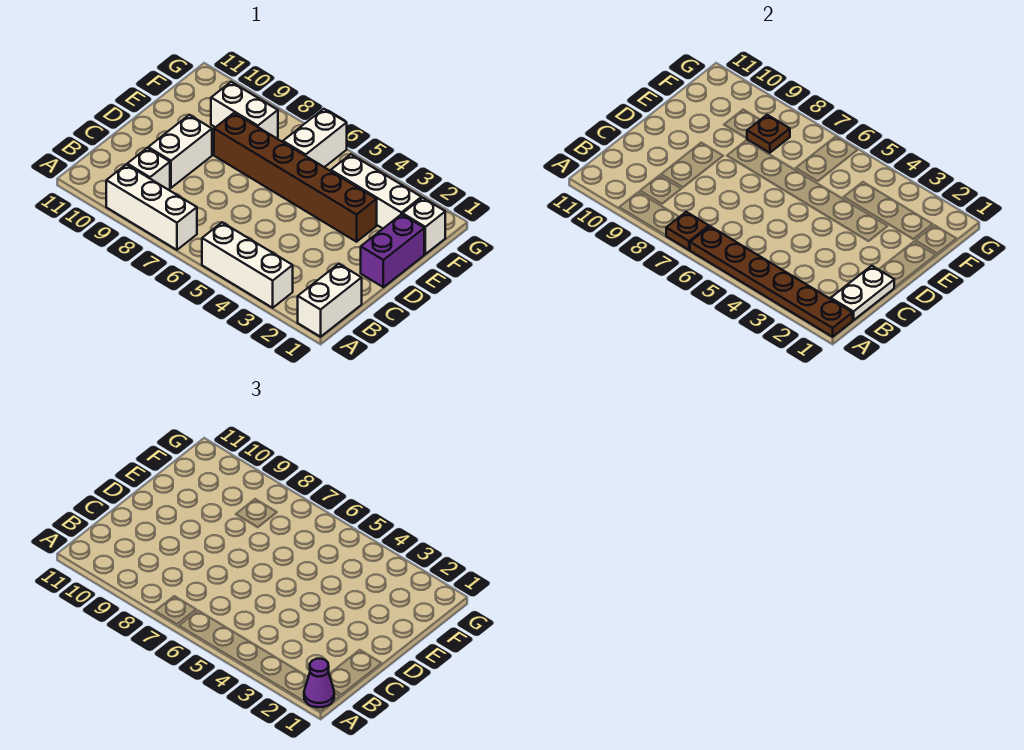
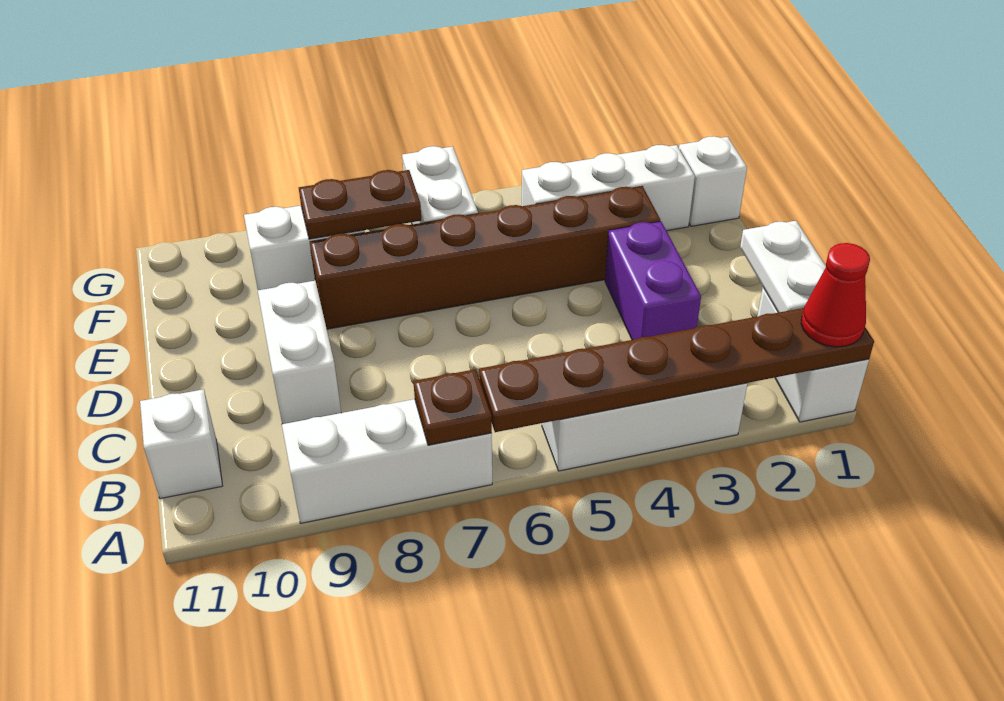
purple cone A1 level 3 -> red cone A1 level 3
white brick B9 level 1 -> white brick B11 level 1
purple brick D1:E1 level 1 -> purple brick C3:D3 level 1
brown plate F8 level 2 -> brown plate F7:F8 level 2

